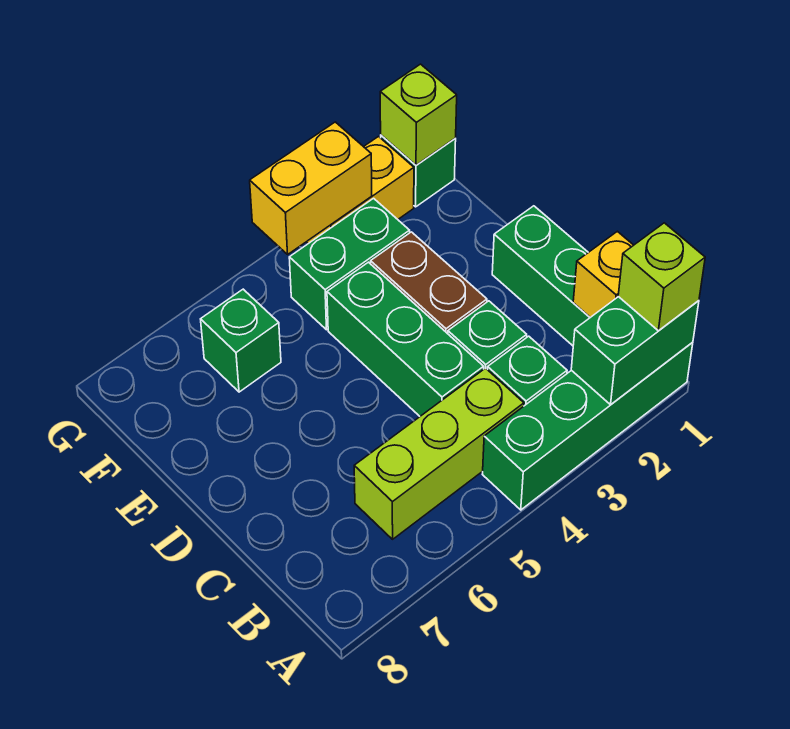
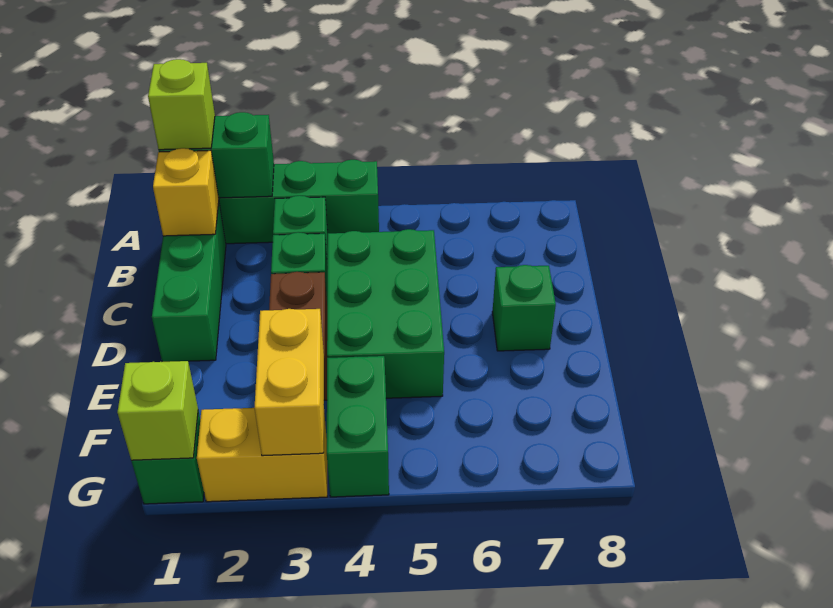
lime brick B4:B6 level 1 -> none
green brick C4:E4 level 1 -> green brick C4:E5 level 1
green brick F3:F4 level 1 -> green brick F4:G4 level 1
green brick F6 level 1 -> green brick D7 level 1
yellow brick G3:G4 level 2 -> yellow brick F3:G3 level 2

